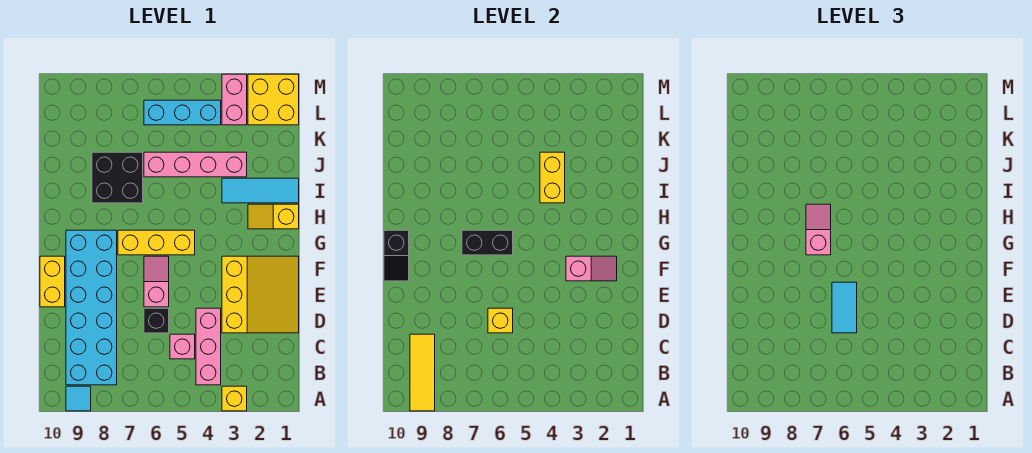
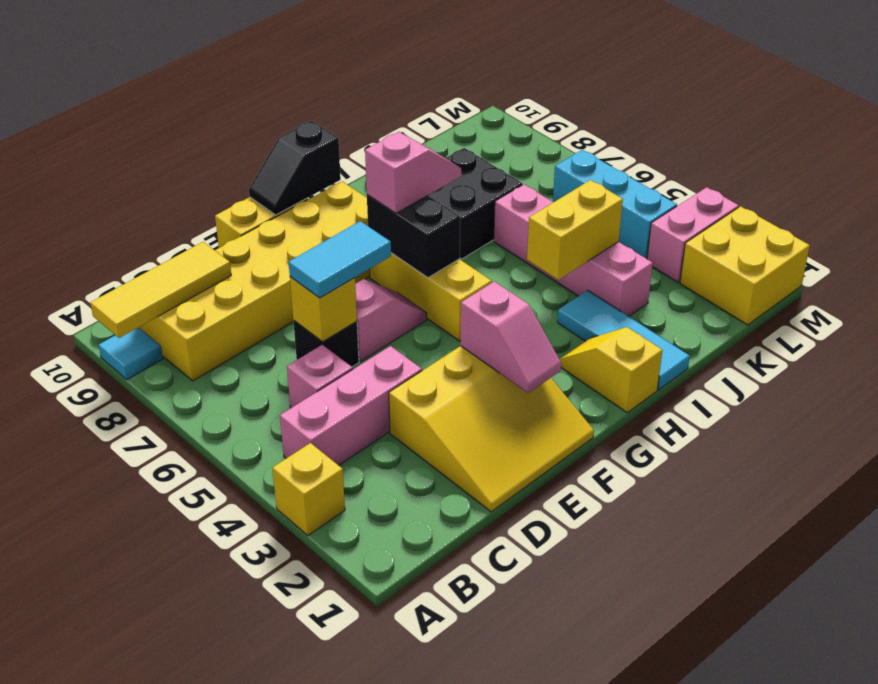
cyan brick B8:G9 level 1 -> yellow brick B8:G9 level 1

